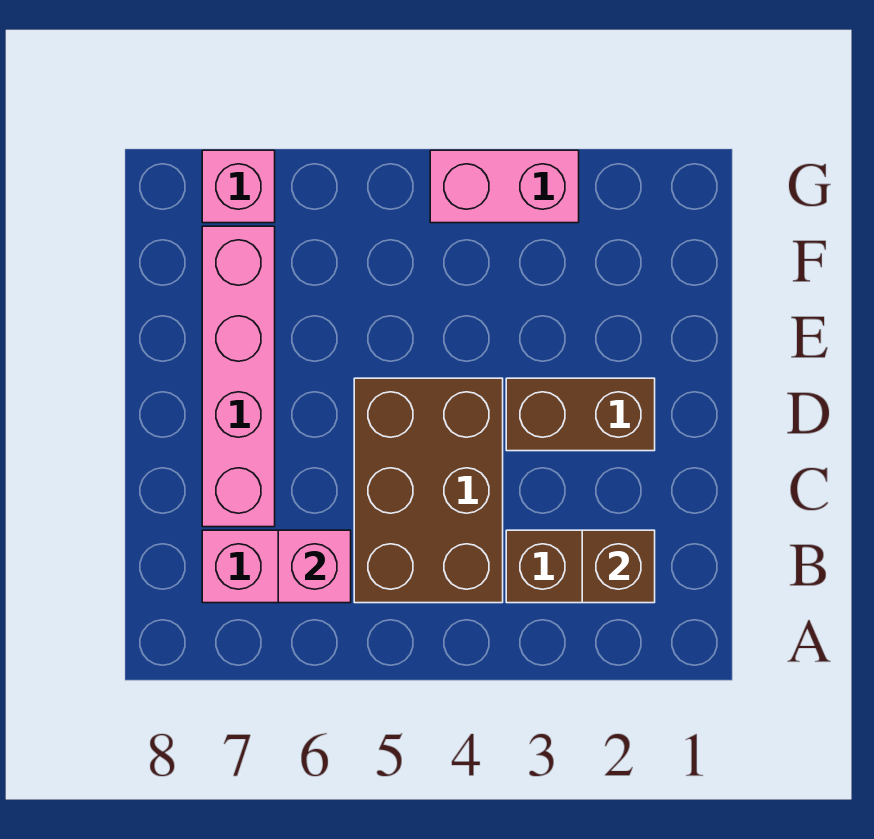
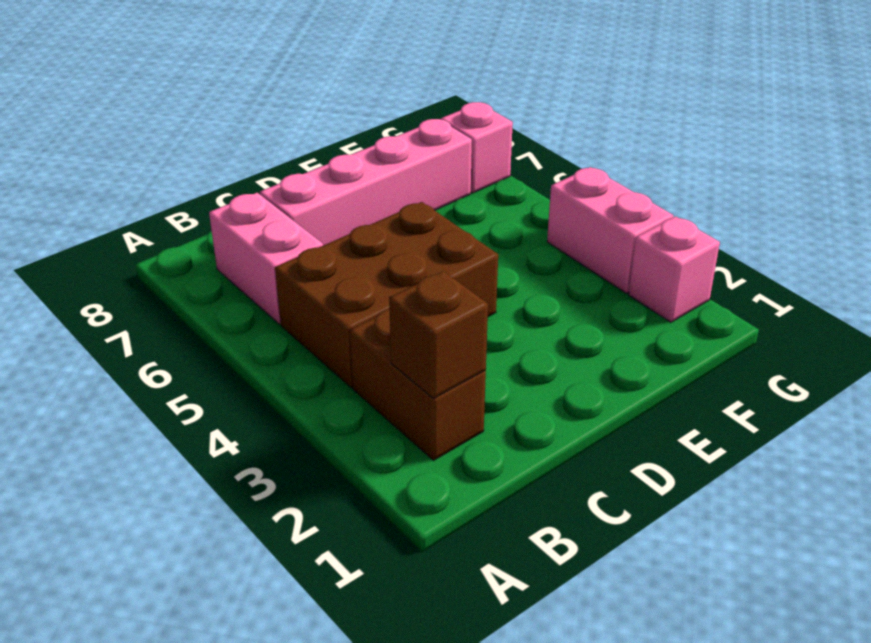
pink brick B6 level 2 -> pink brick G2 level 1
brown brick D2:D3 level 1 -> none

